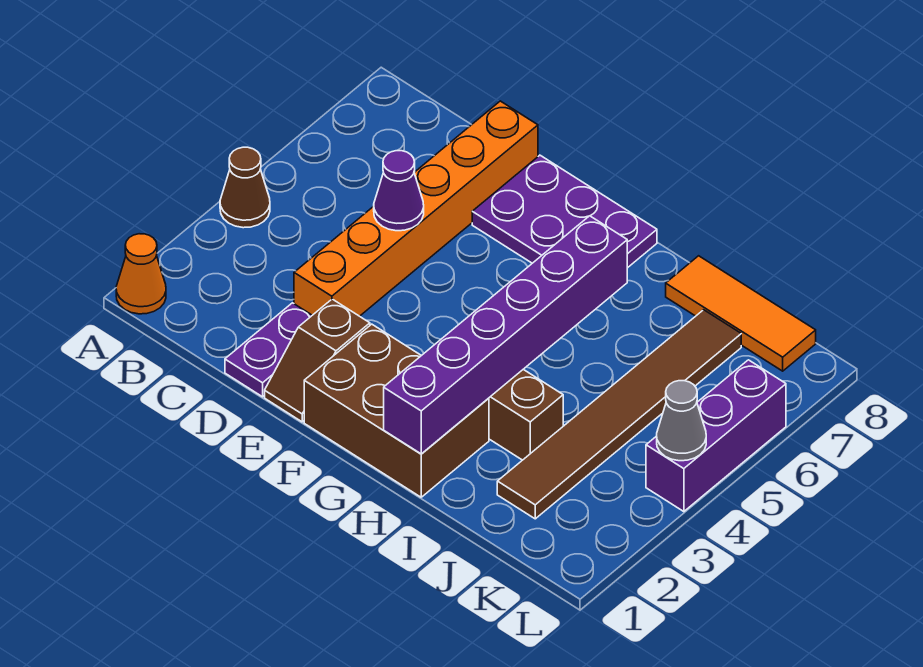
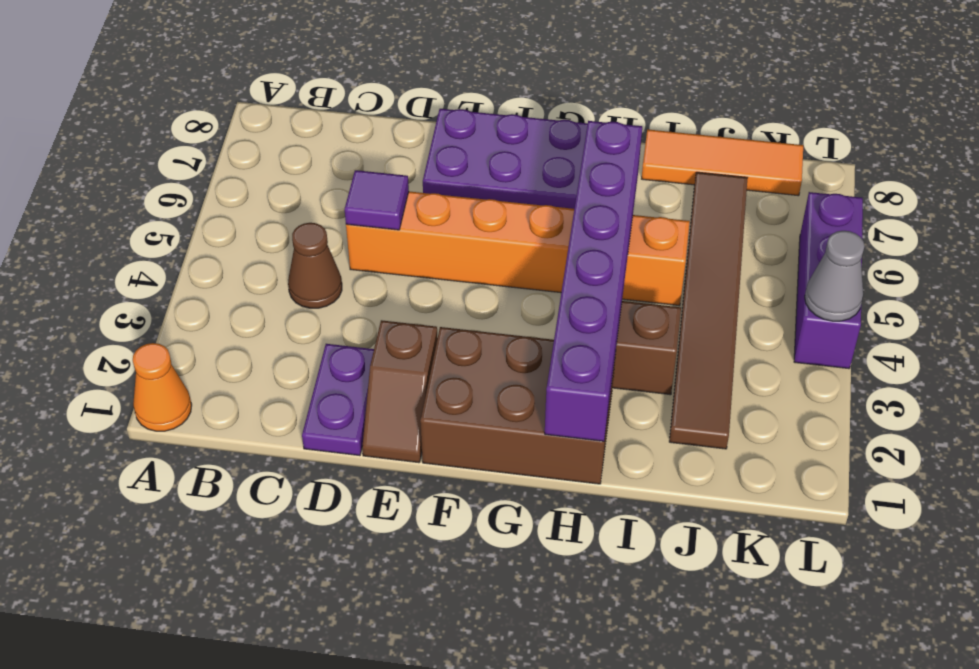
brown cone A4 level 1 -> brown cone C4 level 1
orange brick D3:D8 level 1 -> orange brick D5:I5 level 1
purple cone D5 level 2 -> purple tile D5 level 2

